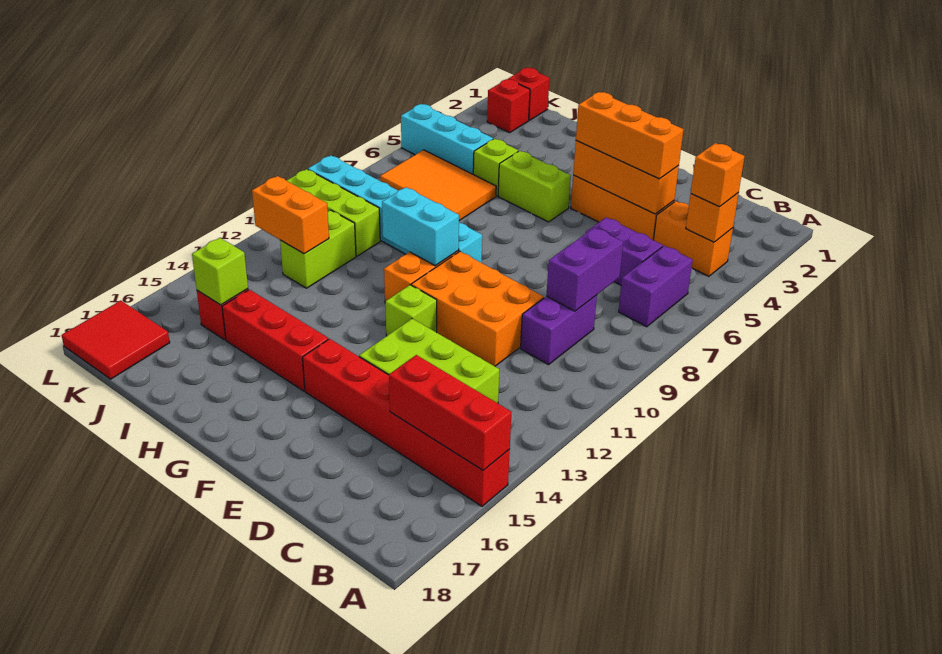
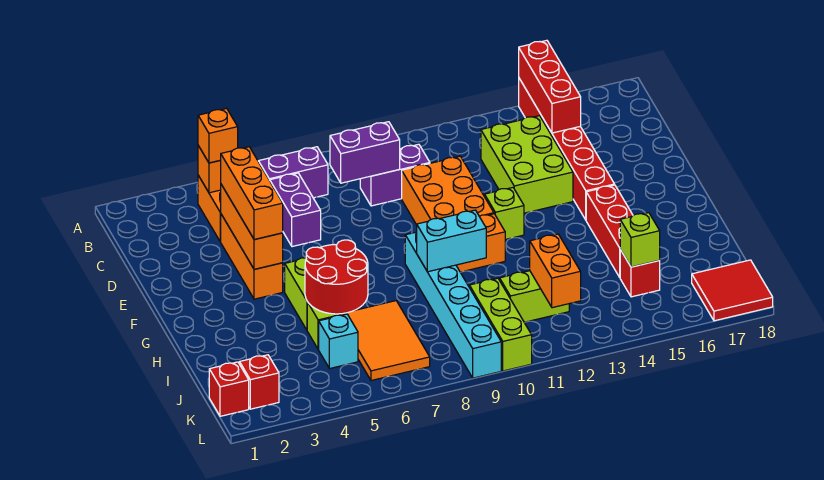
cyan brick G10:H10 level 2 -> cyan brick H9:H10 level 2
none -> red round brick H5:I6 level 2
cyan brick J5:L5 level 1 -> cyan brick J5 level 1

